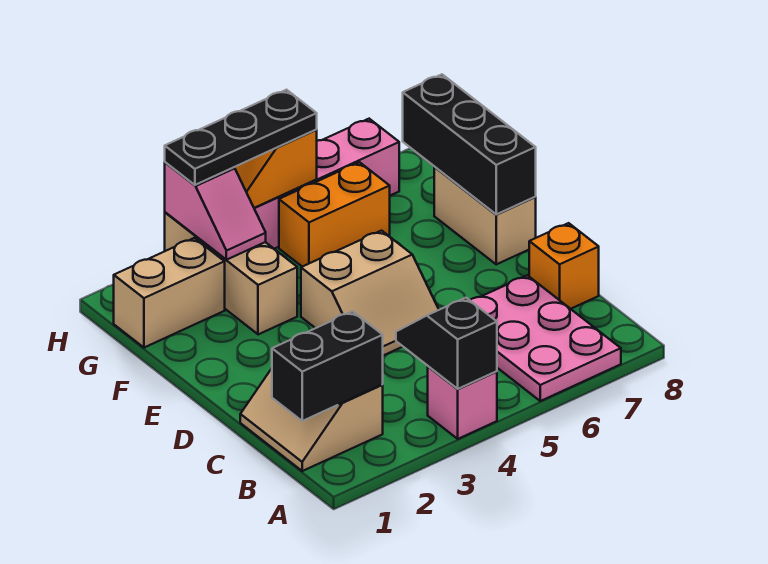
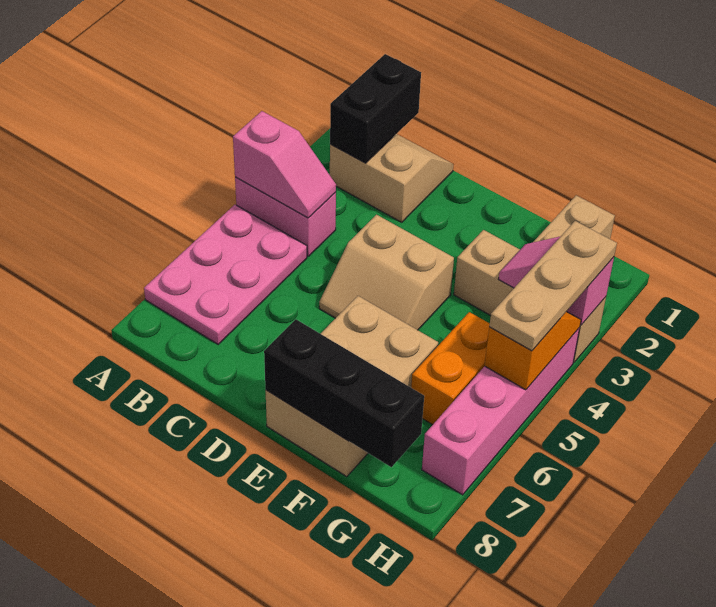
pink brick A4 level 1 -> pink brick A4:B4 level 1
black slope A4:B4 level 2 top A -> pink slope A4:B4 level 2 top A
pink plate A6:C7 level 1 -> pink plate A5:B7 level 1
orange brick C8 level 1 -> none
tan slope D4:E5 level 1 top E -> tan slope D4:E5 level 1 top 4
tan brick E8:F8 level 1 -> tan brick E6:F8 level 1
black plate H3:H5 level 3 -> tan plate H3:H5 level 3

